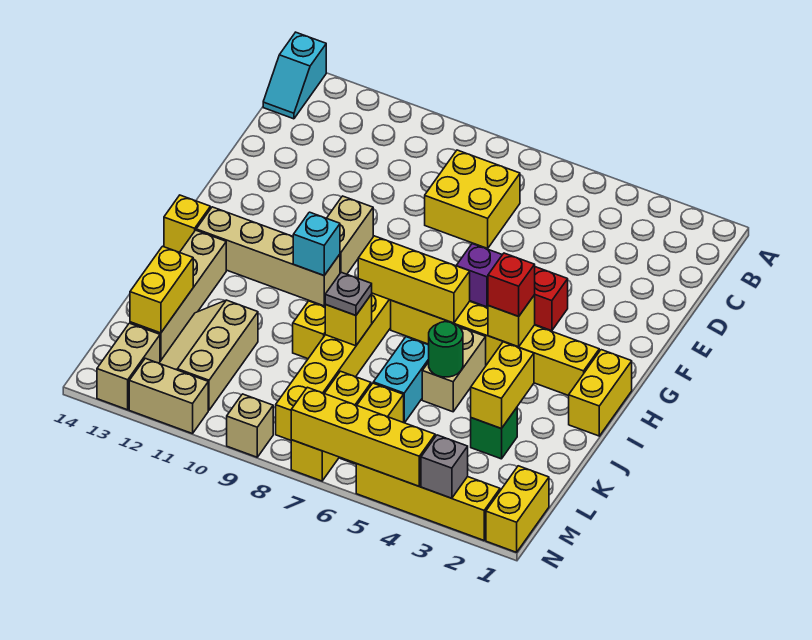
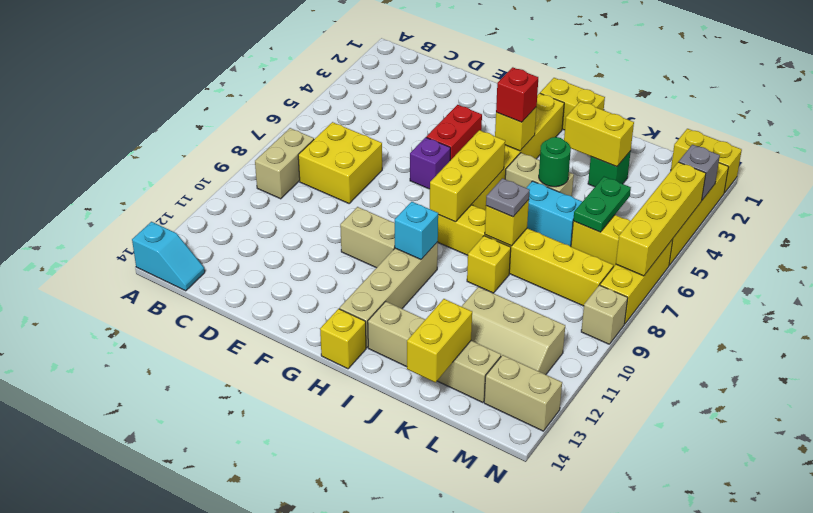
yellow brick K13:L13 level 2 -> yellow brick K13:K14 level 2
none -> green plate L5:L6 level 2
yellow brick L7:N7 level 1 -> yellow brick N6:N8 level 1
tan brick N11:N12 level 1 -> tan brick B8:B9 level 1

